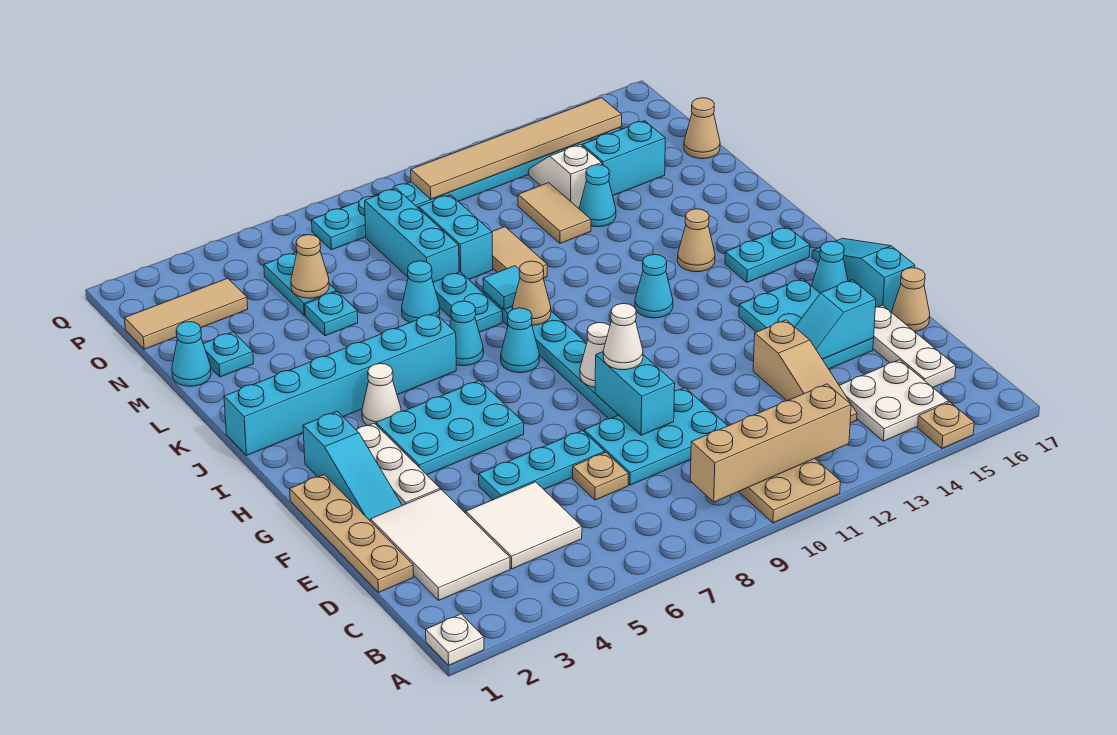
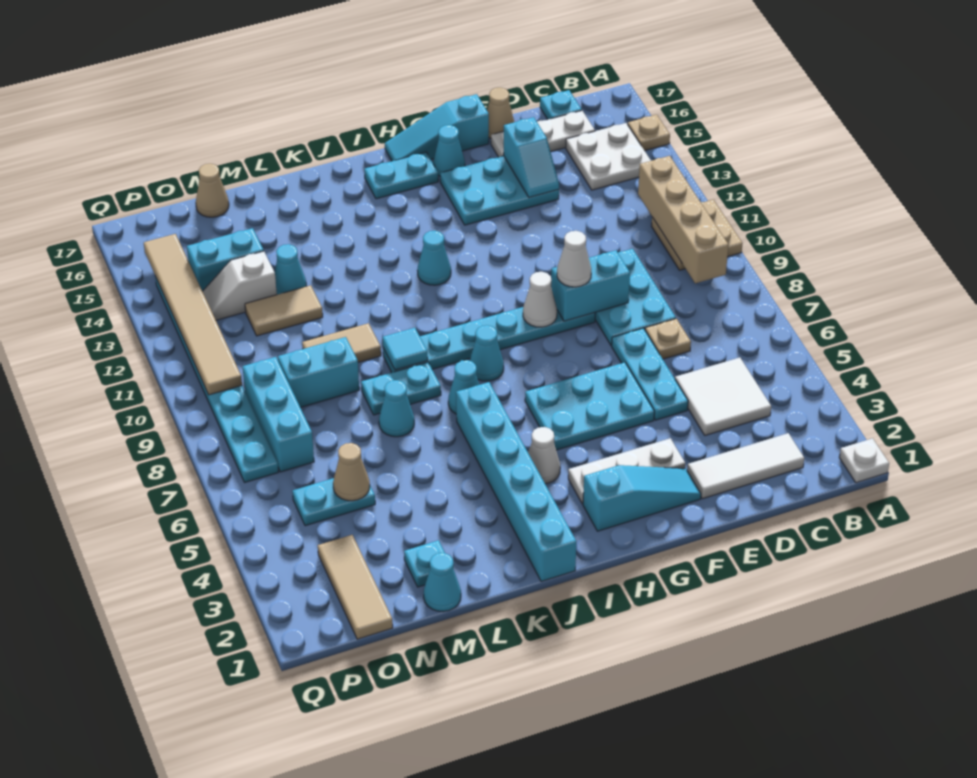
white tile C2:E3 level 1 -> white tile C2:E2 level 1
tan slope C13:E13 level 1 top E -> none
tan plate D1:G1 level 1 -> none
cyan plate G4:H6 level 1 -> cyan plate F5:H6 level 1
cyan plate I15:I16 level 1 -> cyan plate H16:I16 level 1
tan cone J9 level 2 -> none
tan cone J14 level 1 -> none
cyan plate M5 level 1 -> cyan plate C17 level 1
cyan brick M8:O8 level 1 -> cyan brick O7:O9 level 1
cyan brick N14:N15 level 1 -> cyan brick N14:O14 level 1

